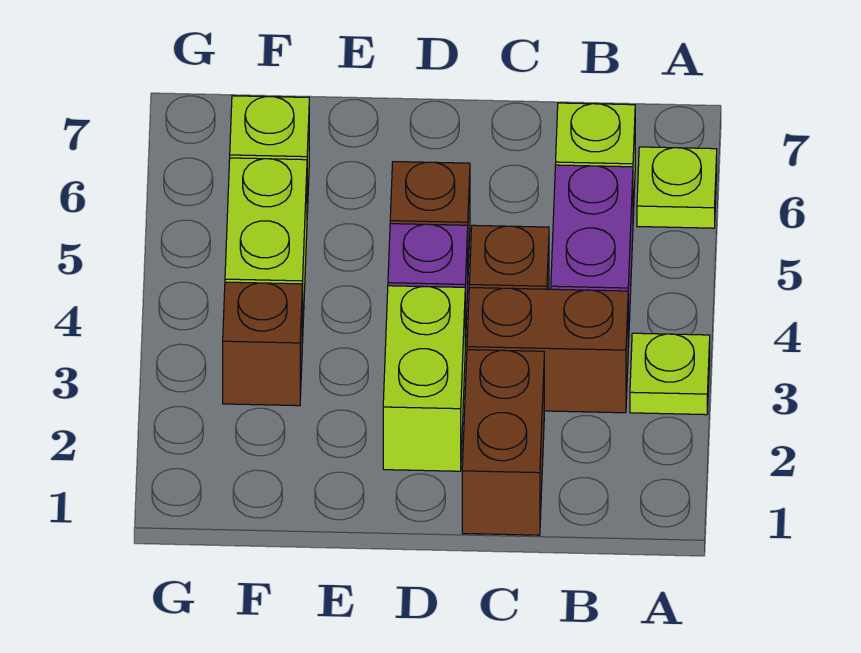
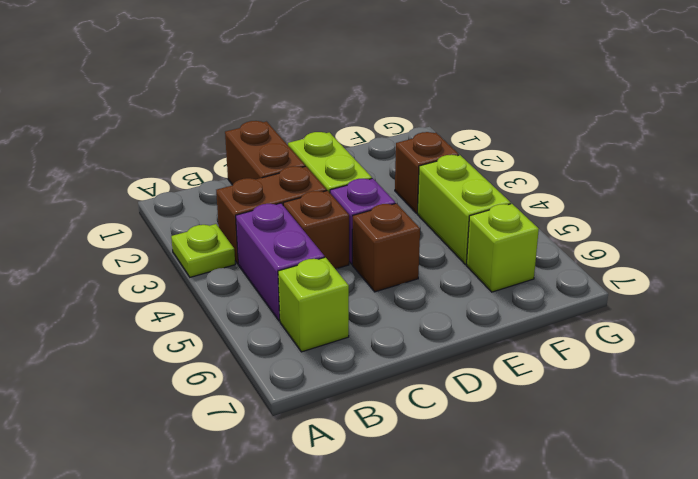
lime plate A6 level 1 -> none

